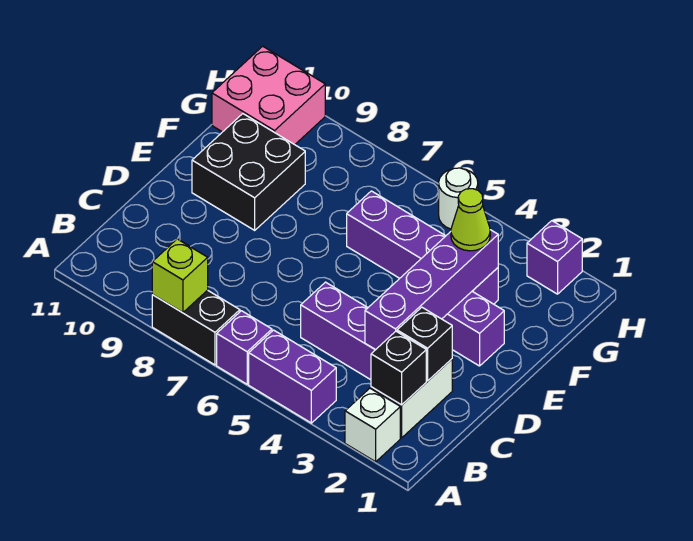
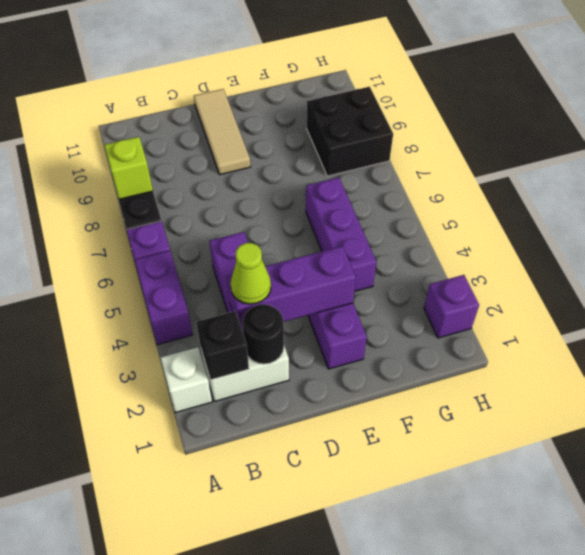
black brick C2 level 2 -> black round brick C2 level 2
purple brick C3:F3 level 2 -> purple brick C3:E3 level 2
none -> tan tile D9:D11 level 1
black brick E9:F10 level 1 -> black brick G8:H9 level 1
purple brick F3:F6 level 1 -> purple brick F4:F6 level 1
lime cone F3 level 3 -> lime cone C3 level 3
pink brick G10:H11 level 1 -> none
white round brick H5 level 1 -> none

